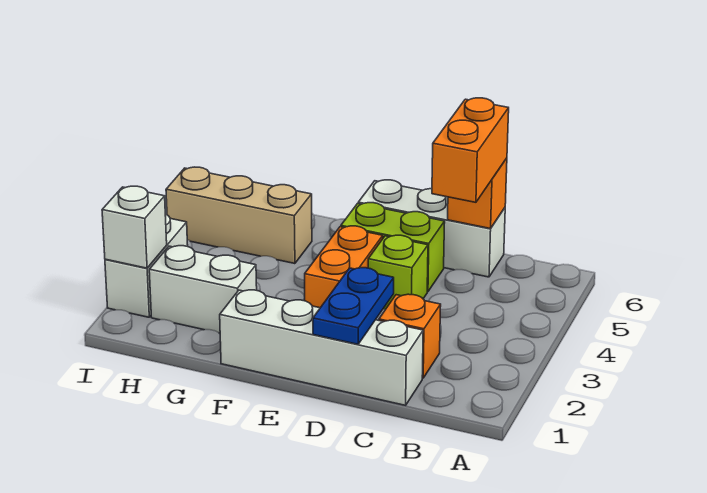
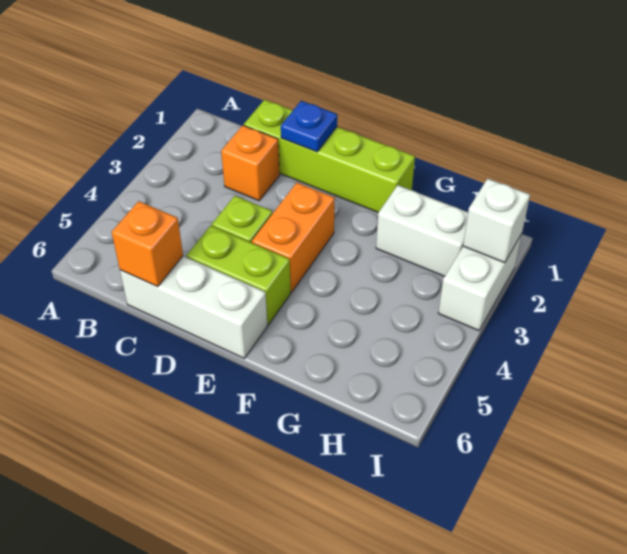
white brick C1:F1 level 1 -> lime brick C1:F1 level 1
orange brick C5:C6 level 3 -> none
blue plate D1:D2 level 2 -> blue plate D1 level 2
tan brick G5:I5 level 1 -> none

